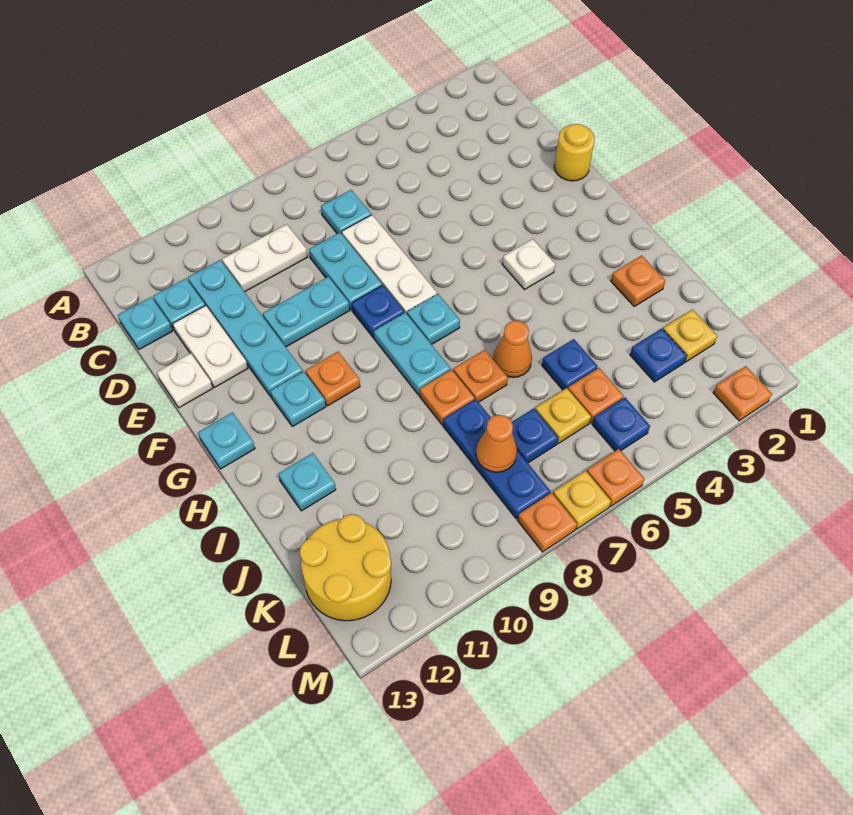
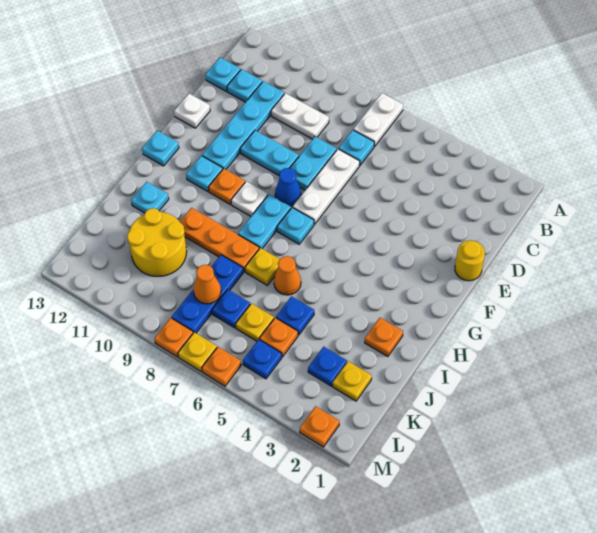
white plate D12:E12 level 1 -> white plate A7:B7 level 1
blue plate F8 level 1 -> blue cone F8 level 1
white plate G4 level 1 -> white plate G9 level 1
orange plate I7 level 1 -> yellow plate I7 level 1
orange plate I8 level 1 -> orange plate I8:I10 level 1
yellow round brick K12:L13 level 1 -> yellow round brick J10:K11 level 1

